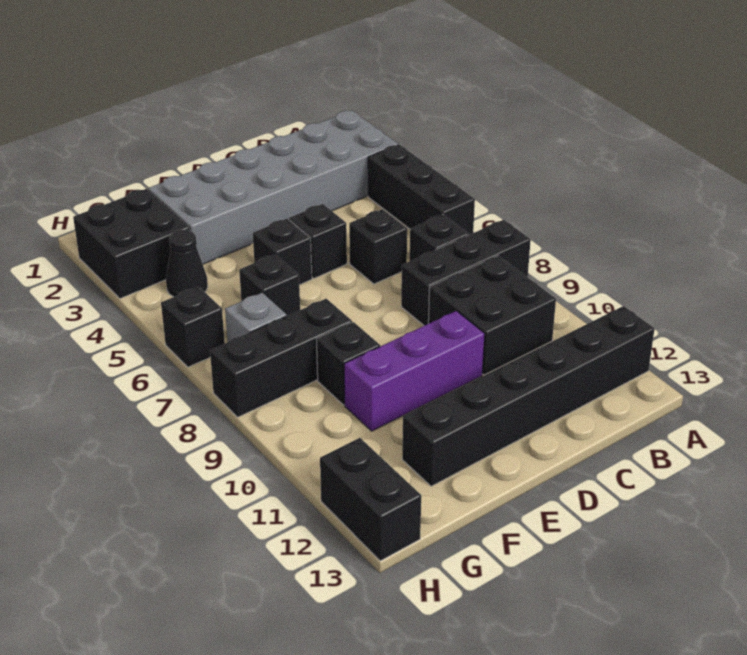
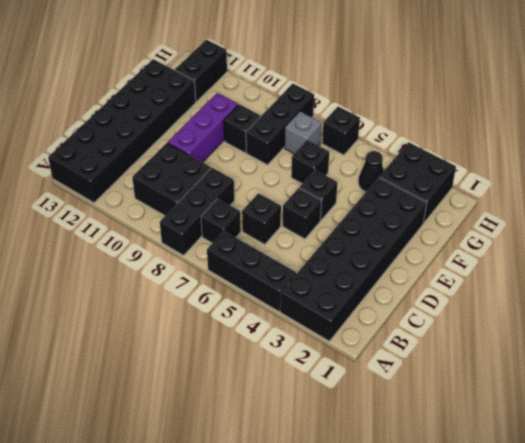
grey brick A2:F3 level 1 -> black brick A2:F3 level 1
black brick A12:F12 level 1 -> black brick A12:F13 level 1
black brick H12:H13 level 1 -> black brick G12:H12 level 1

